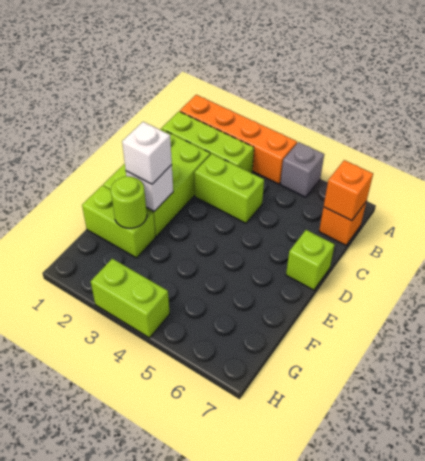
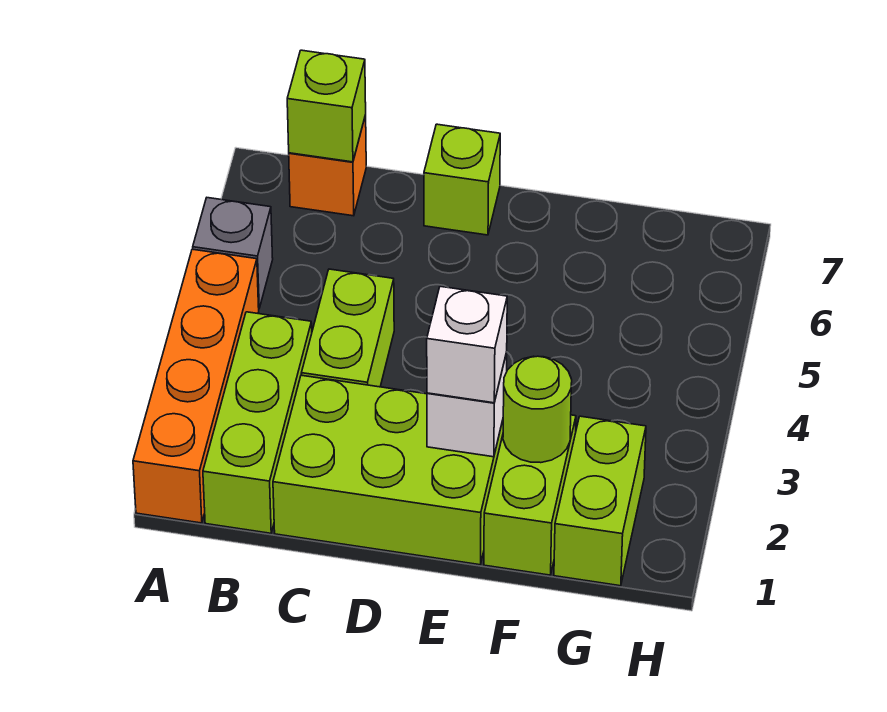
orange brick B7 level 2 -> lime brick B7 level 2
lime brick H3:H4 level 1 -> lime brick G1:G2 level 1

